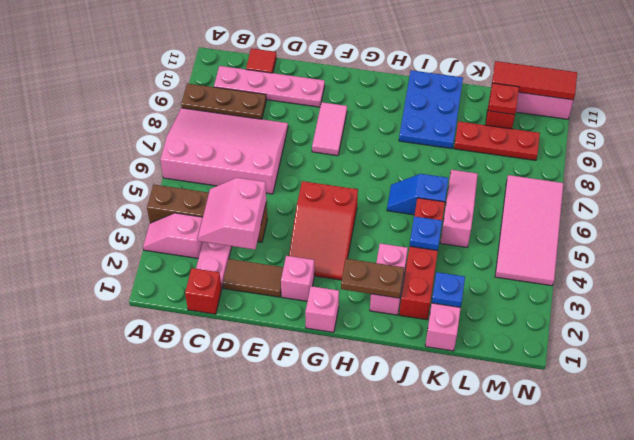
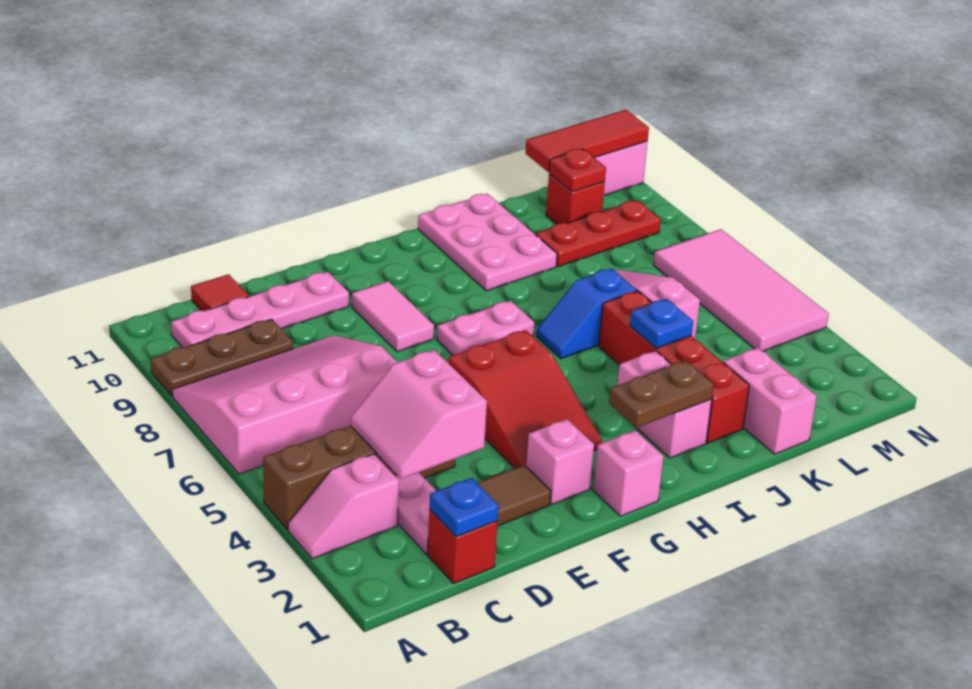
none -> pink plate G7:H7 level 1
blue plate I9:J11 level 1 -> pink plate I9:J11 level 1
blue plate K2 level 2 -> blue plate C1 level 2

